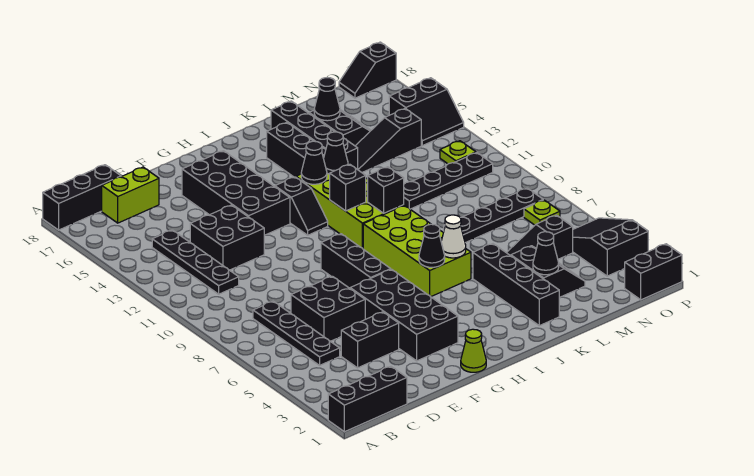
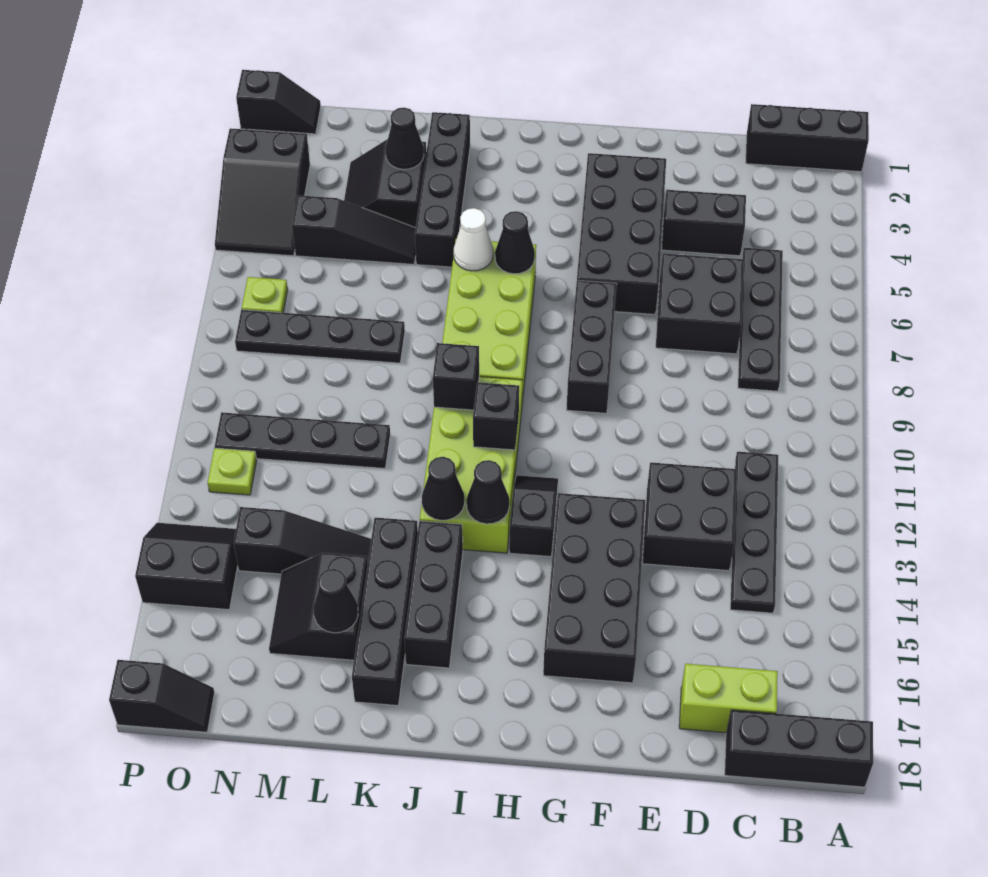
lime cone G1 level 1 -> none
black brick O1:P1 level 1 -> black slope O1:P1 level 1 top P

